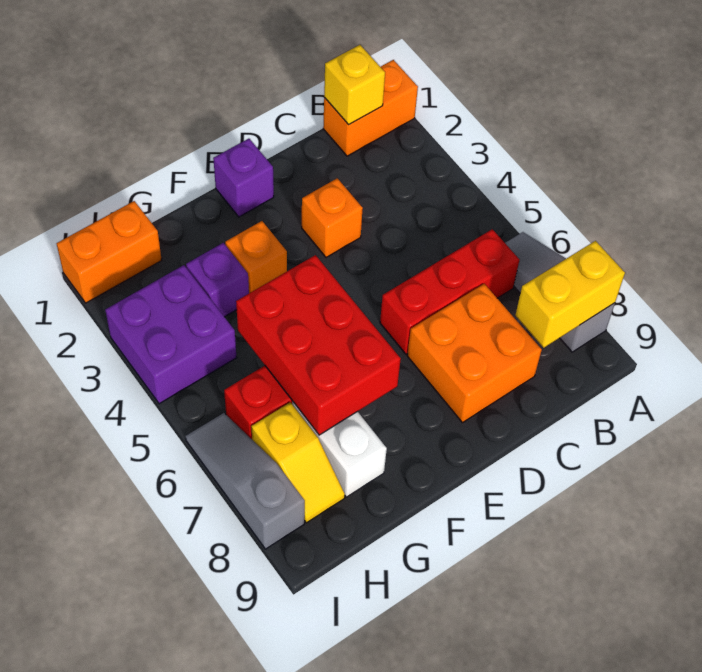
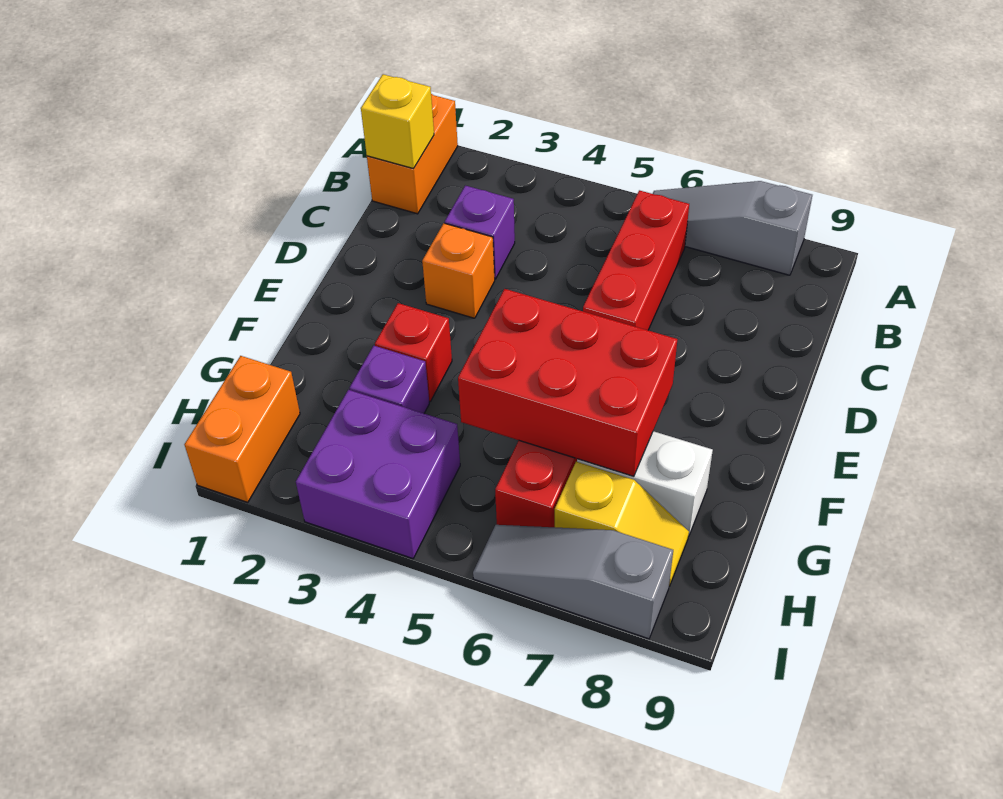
yellow brick A8:B8 level 2 -> none
orange brick C7:D8 level 1 -> none
purple brick E1 level 1 -> purple brick C3 level 1
orange brick F3 level 1 -> red brick F3 level 1

